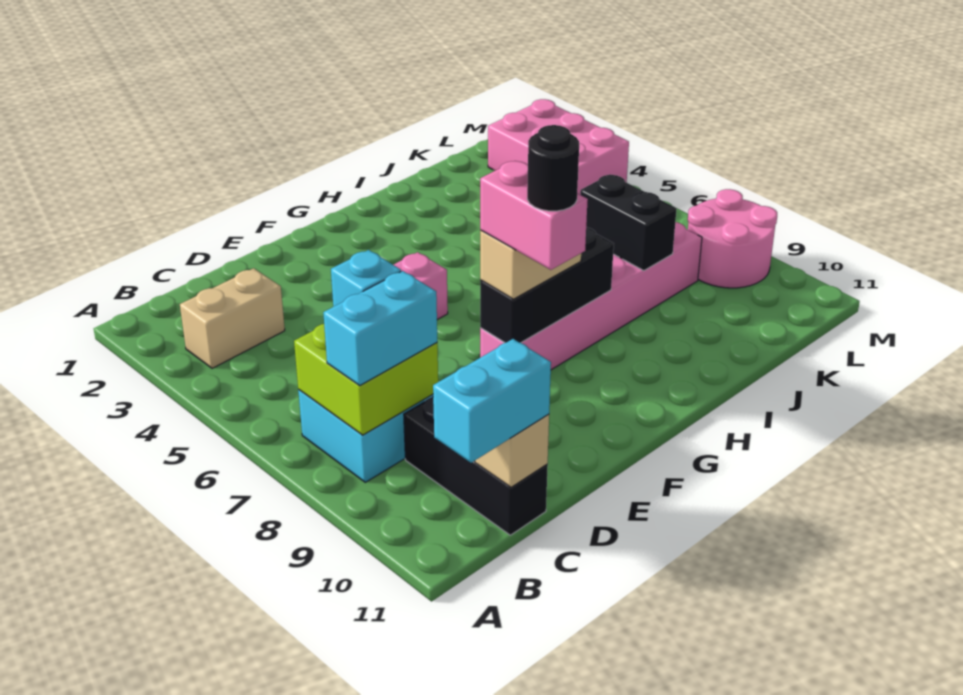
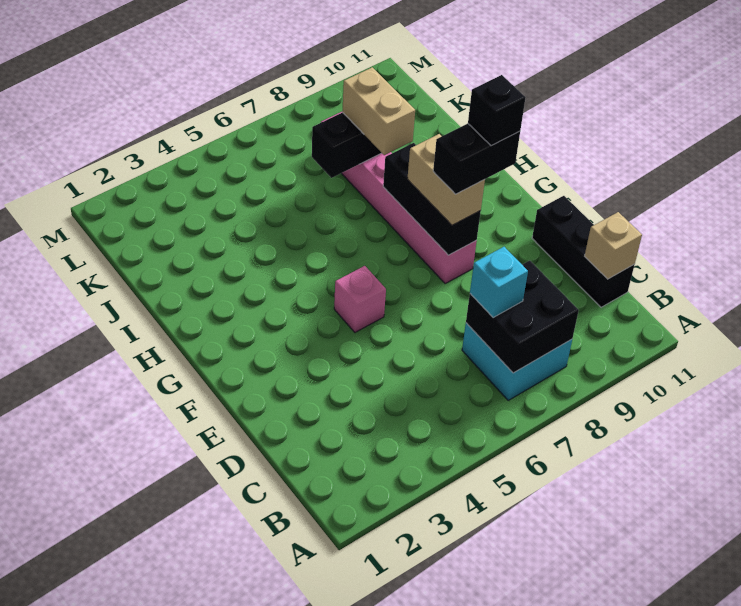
tan brick B3:C3 level 1 -> tan brick I8:J8 level 3
lime brick B7:C8 level 2 -> black brick B7:C8 level 2
cyan brick B8:C8 level 3 -> none
cyan brick B11:C11 level 3 -> none
black brick C9:C11 level 1 -> black brick C11:E11 level 1
pink brick F8:F9 level 4 -> black brick F8:F9 level 4
black round brick F9 level 5 -> black brick F9 level 5
pink brick L2:M4 level 1 -> none
pink round brick L8:M9 level 1 -> none

